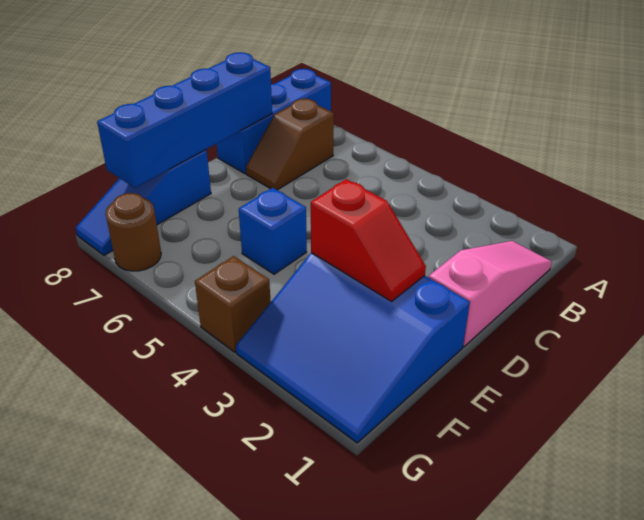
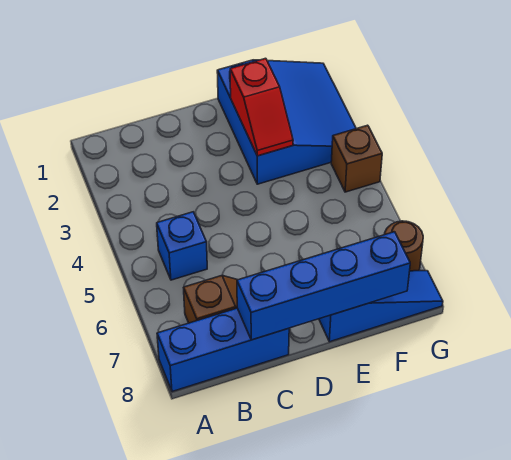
pink slope B1:D1 level 1 top D -> none
red slope E2:E3 level 2 top 3 -> red slope E2:E3 level 2 top 2
blue brick E5 level 1 -> blue brick B5 level 1

